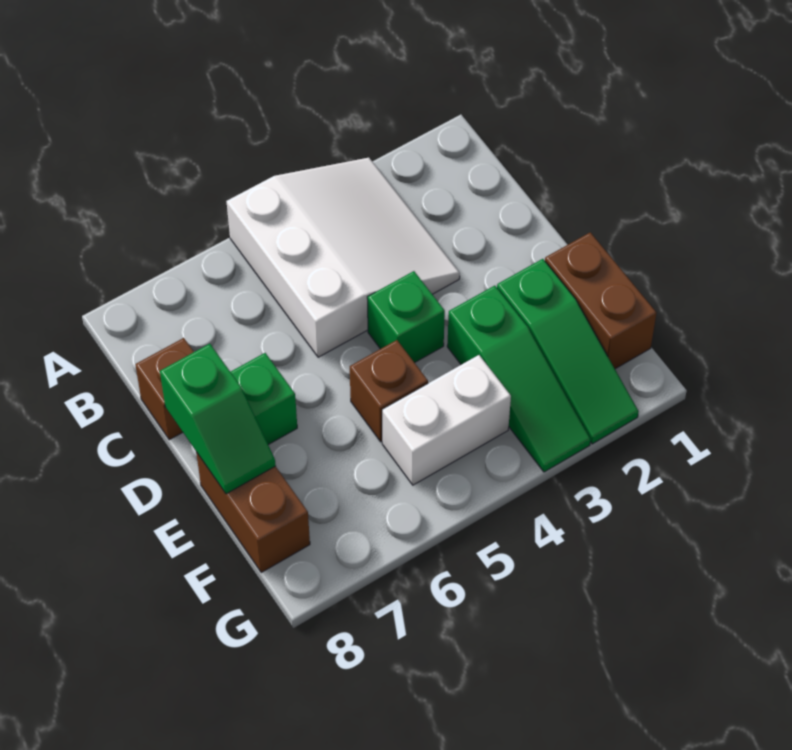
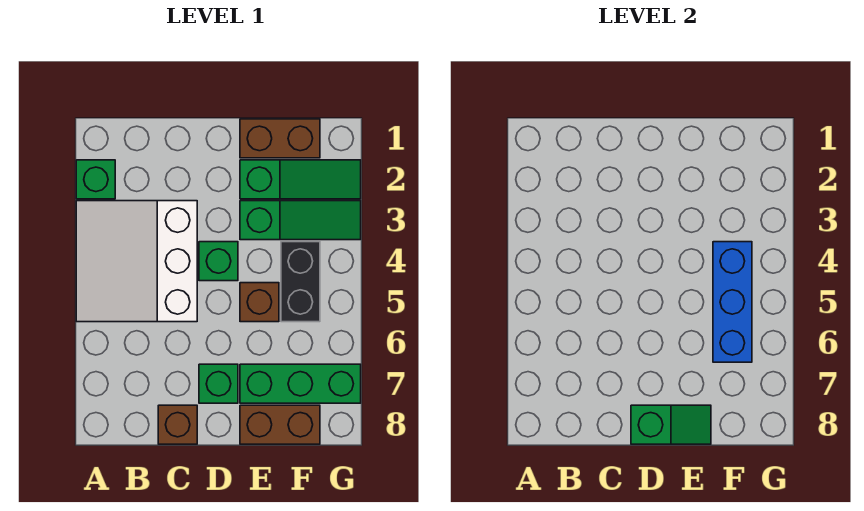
none -> green brick A2 level 1
white slope A3:C5 level 1 top 5 -> white slope A3:C5 level 1 top C
none -> green brick E7:G7 level 1
white brick F4:F5 level 1 -> black brick F4:F5 level 1
none -> blue brick F4:F6 level 2

